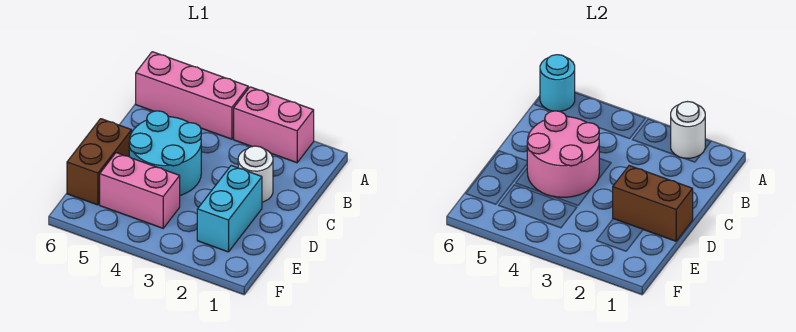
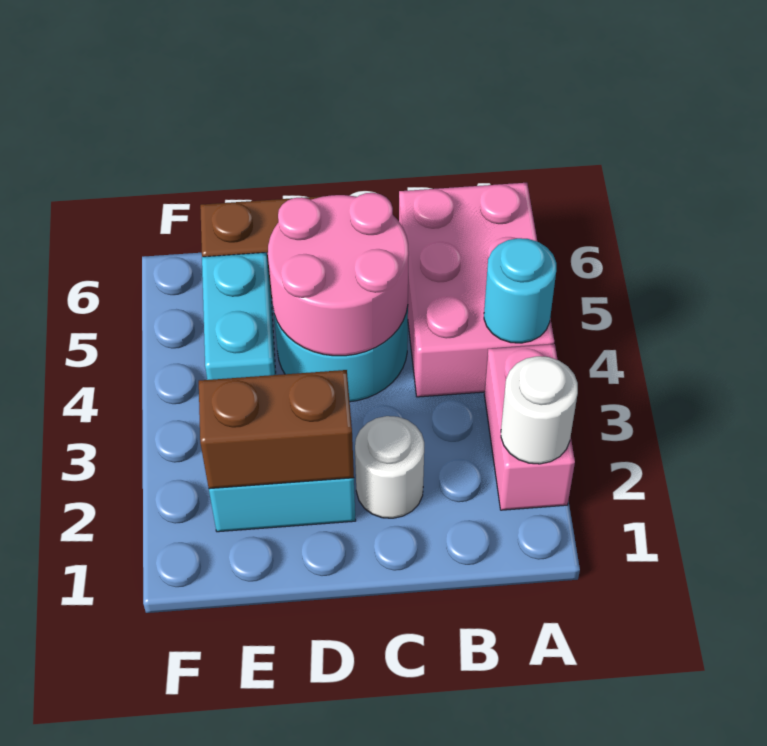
pink brick A4:A6 level 1 -> pink brick A4:B6 level 1
cyan round brick A6 level 2 -> cyan round brick A4 level 2
brown brick D1:D2 level 2 -> brown brick D2:E2 level 2
pink brick E4:E5 level 1 -> cyan brick E4:E5 level 1

